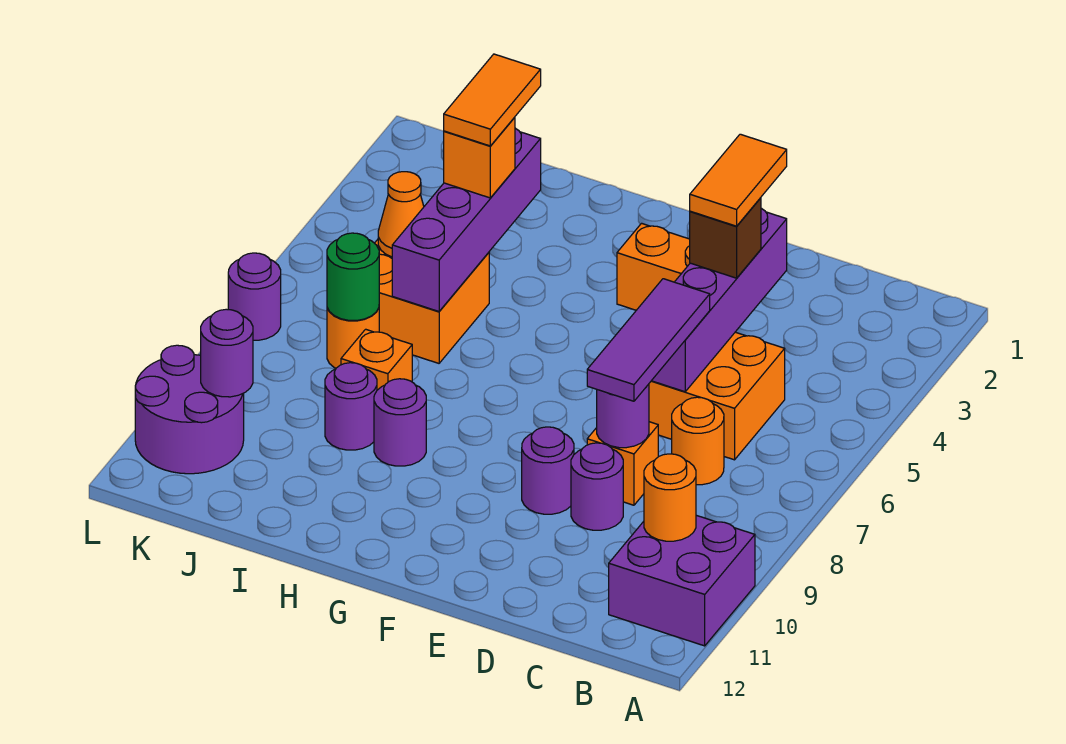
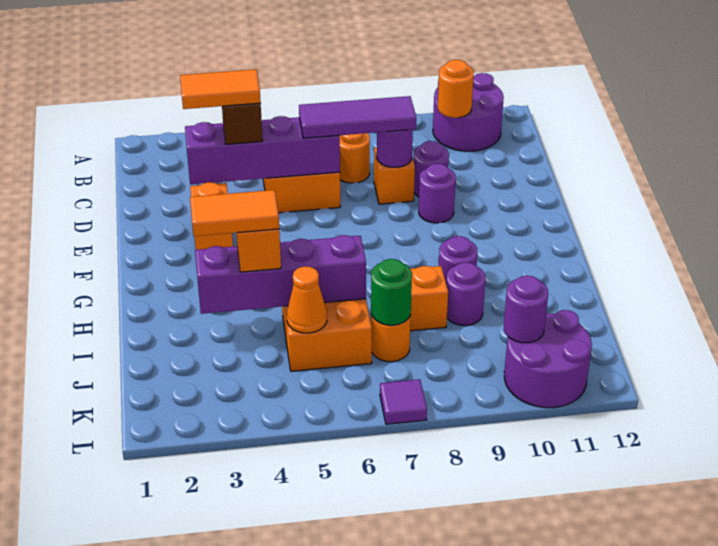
purple brick A10:B11 level 1 -> purple round brick A10:B11 level 1
purple round brick L7 level 1 -> purple tile L7 level 1

